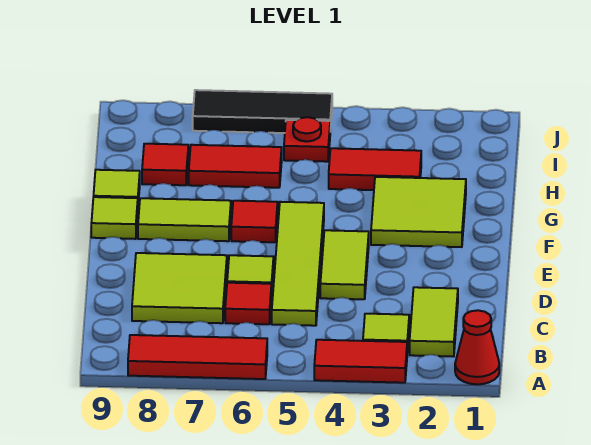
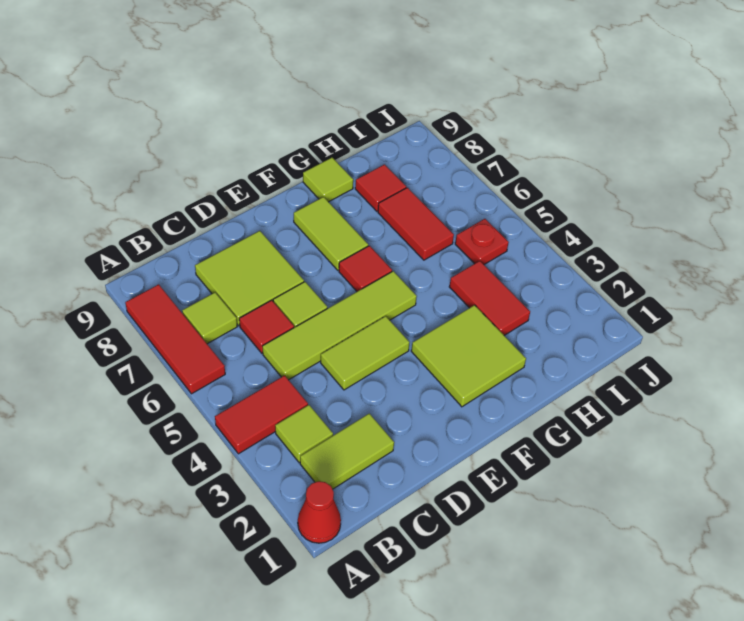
red tile A3:A4 level 1 -> red tile A4:B4 level 1
lime tile F9 level 1 -> lime tile B7 level 1
black tile J5:J7 level 1 -> none

